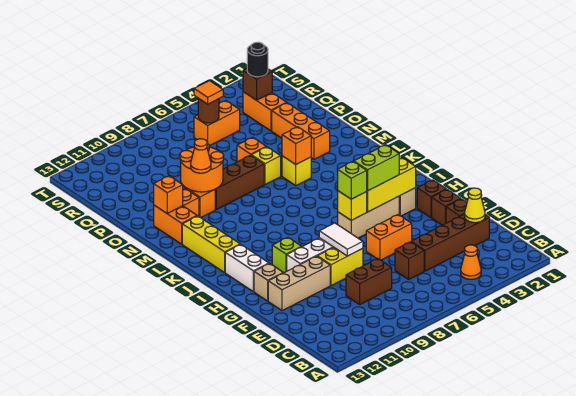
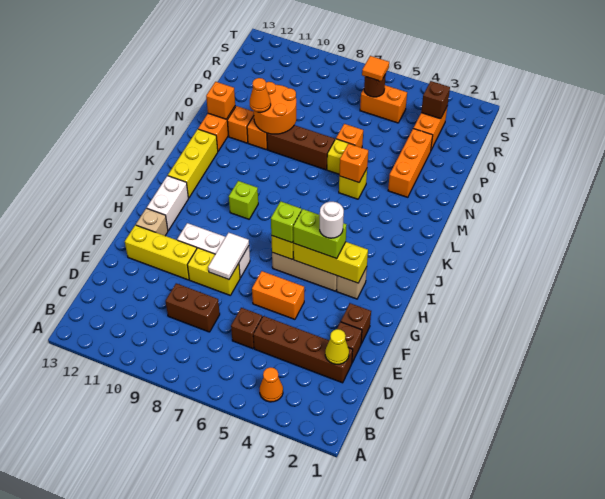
tan brick F10:F12 level 1 -> yellow brick F10:F12 level 1
brown brick G2 level 1 -> none
none -> white round brick H4 level 4
lime brick H10 level 1 -> lime brick J9 level 1
black round brick R3 level 3 -> none

